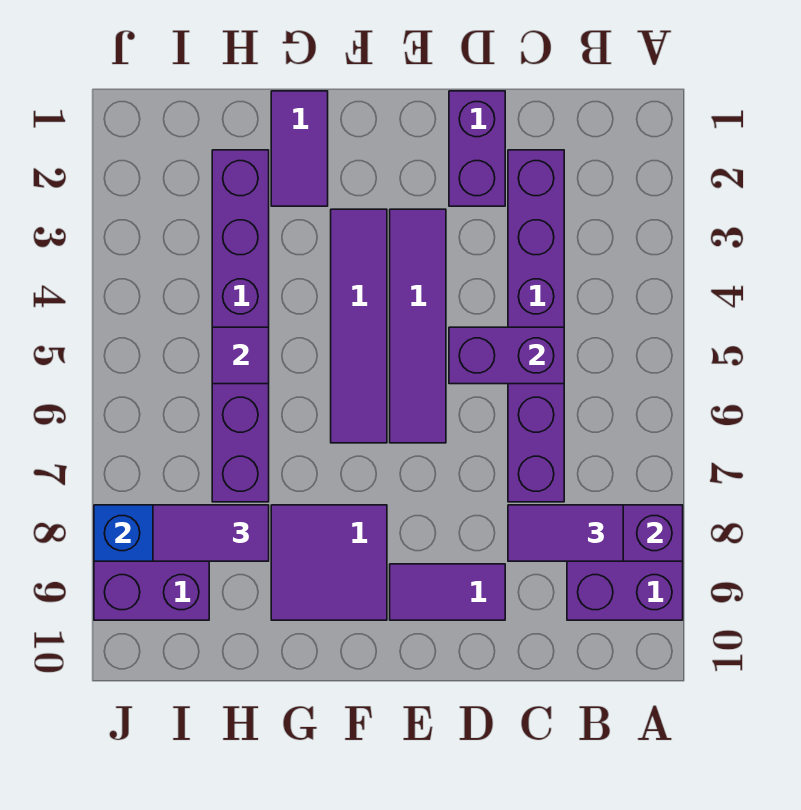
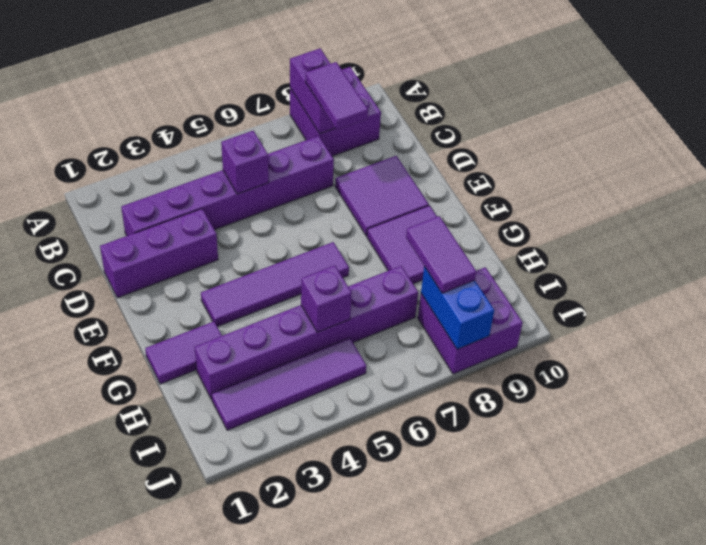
purple brick C5:D5 level 2 -> purple brick C5 level 2
purple brick D1:D2 level 1 -> purple brick D1:D3 level 1
purple tile D9:E9 level 1 -> purple tile D8:E9 level 1
purple tile E3:E6 level 1 -> purple tile I2:I5 level 1
purple tile H5 level 2 -> purple brick H5 level 2

